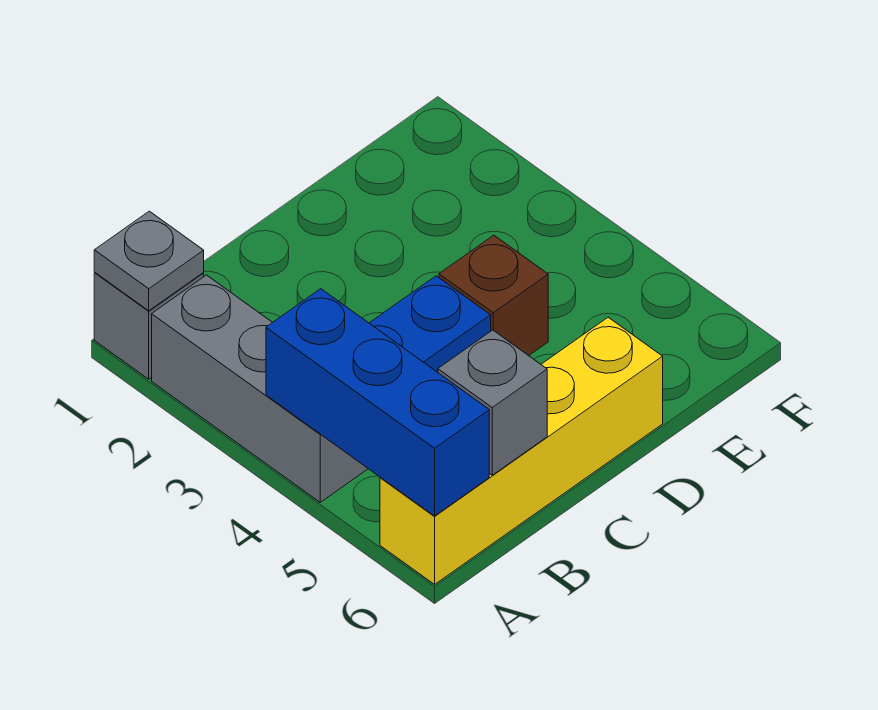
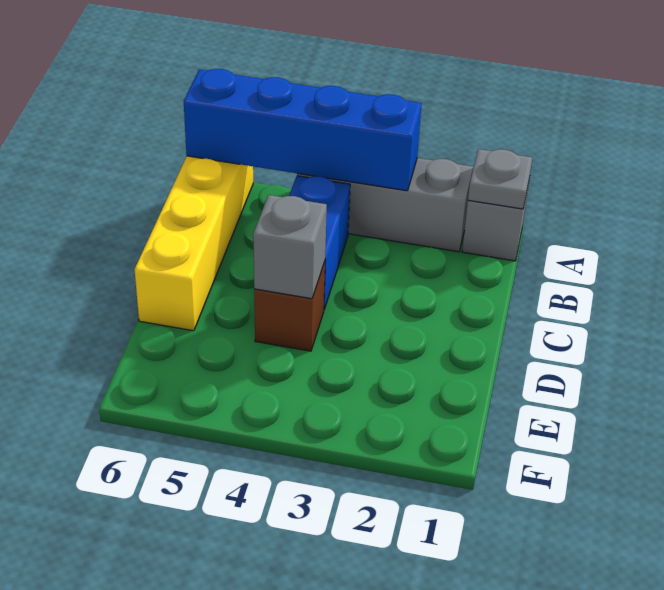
blue brick A4:A6 level 2 -> blue brick A3:A6 level 2
grey brick B6 level 2 -> grey brick D4 level 2

